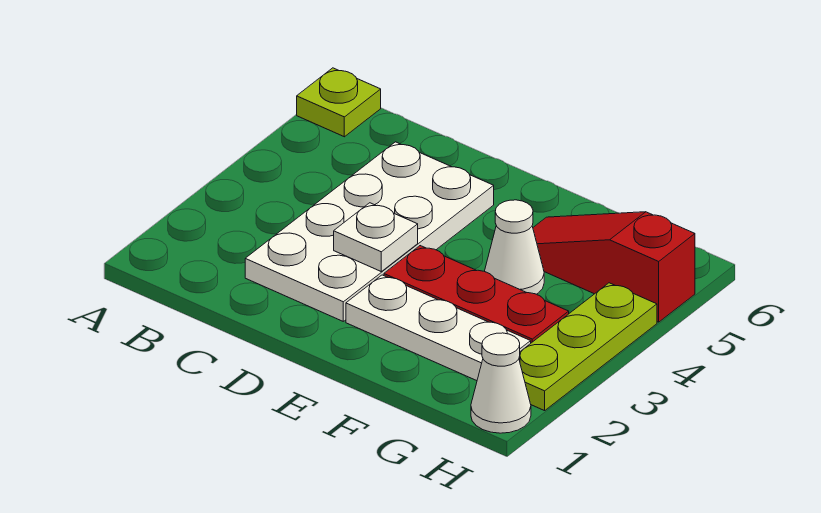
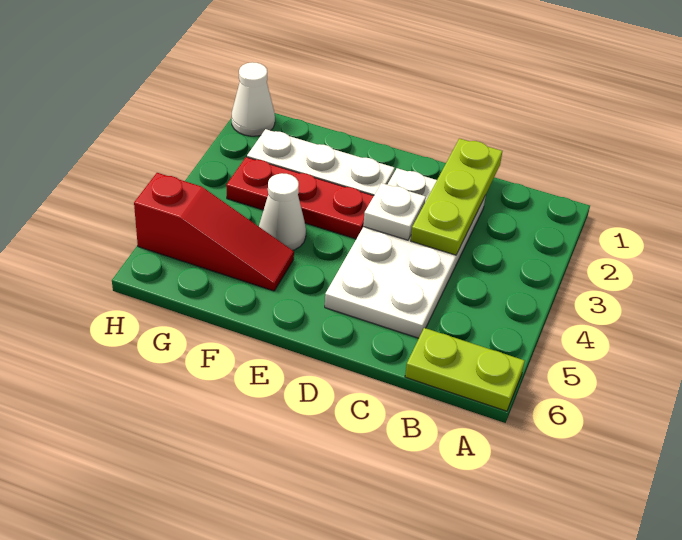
lime plate A6 level 1 -> lime plate A6:B6 level 1
lime plate H2:H4 level 1 -> lime plate C1:C3 level 2

